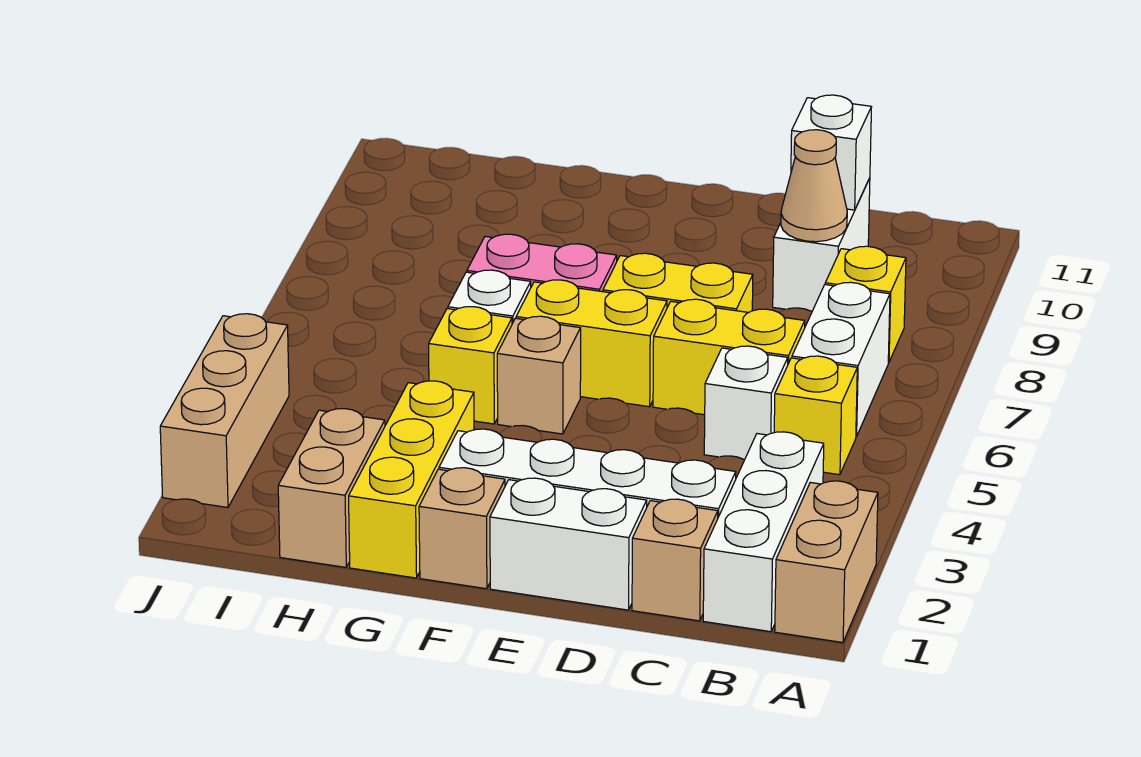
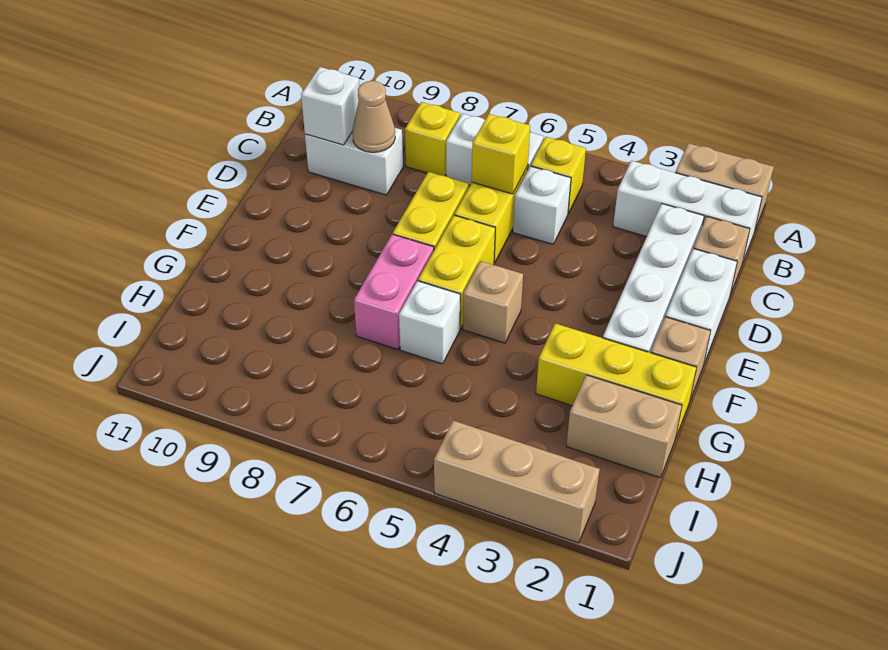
yellow brick G5 level 1 -> yellow brick C6 level 2

